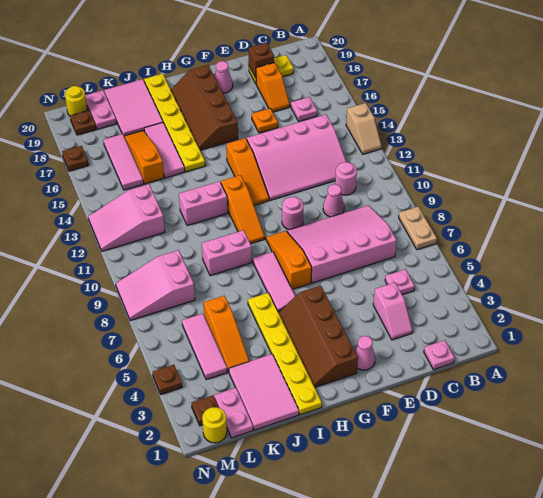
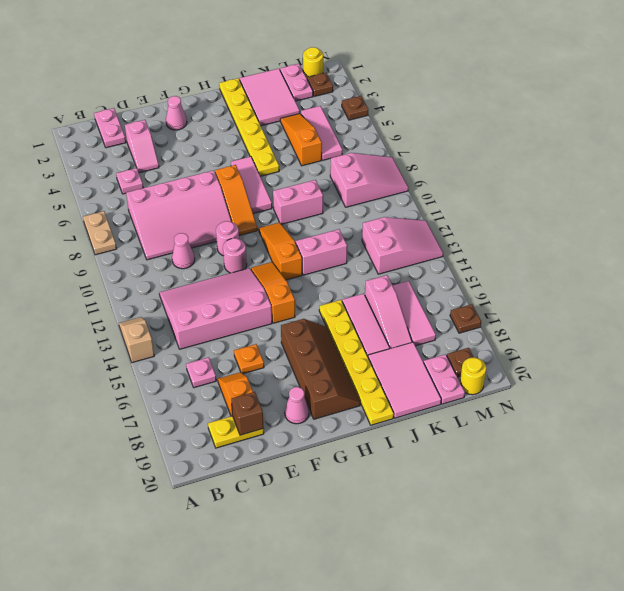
pink plate C1 level 1 -> pink plate C1:C2 level 1
pink round brick C11 level 1 -> pink round brick F11 level 1
pink slope D3:D4 level 1 top 4 -> pink slope D3:D4 level 1 top 3
brown slope G2:H5 level 1 top G -> none
orange slope K15:K17 level 1 top 15 -> pink slope K15:K17 level 1 top 15

